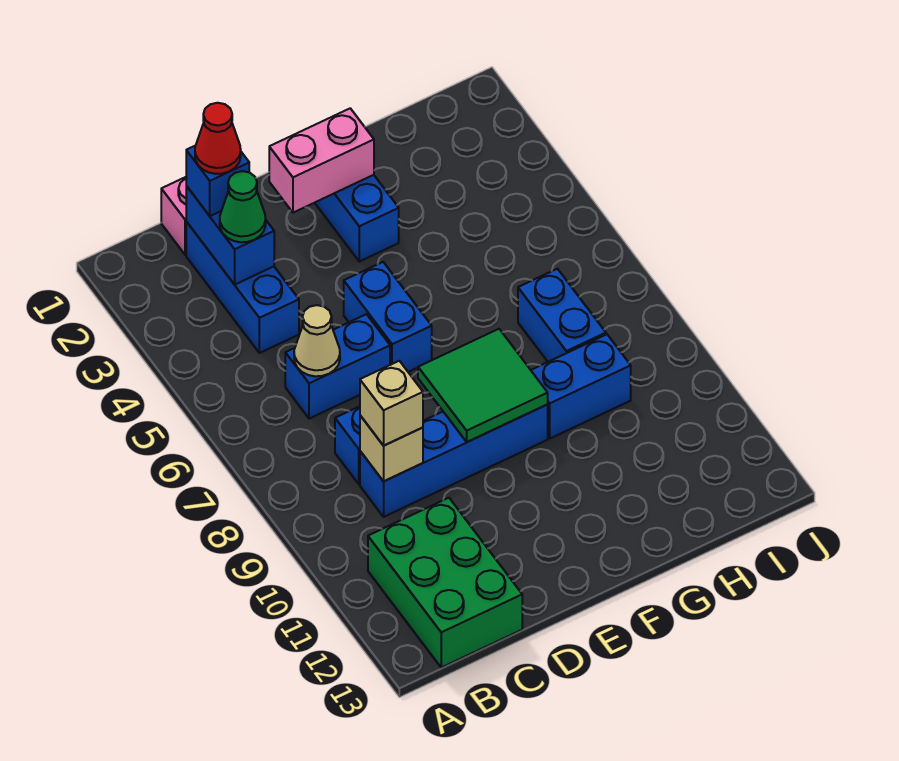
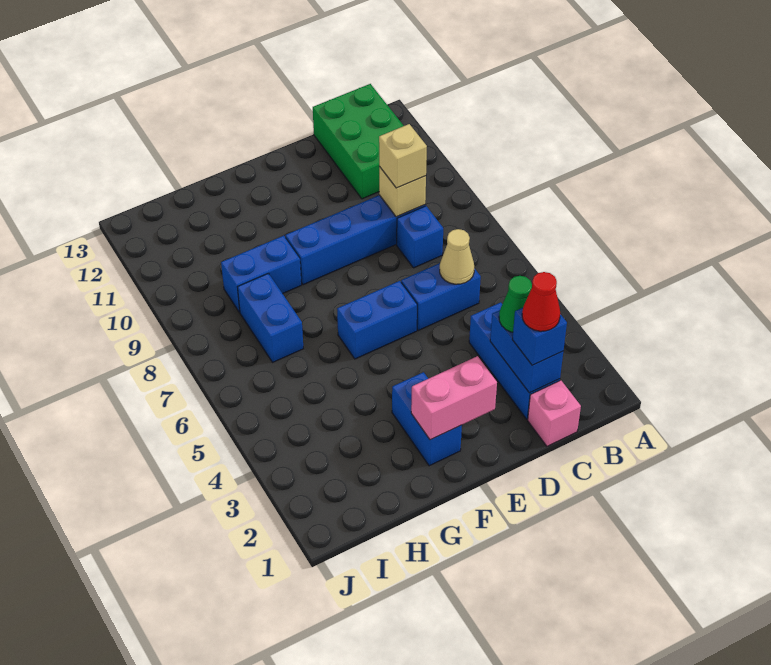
blue brick E5:E6 level 1 -> blue brick E6:F6 level 1
green tile E8:F9 level 2 -> none

